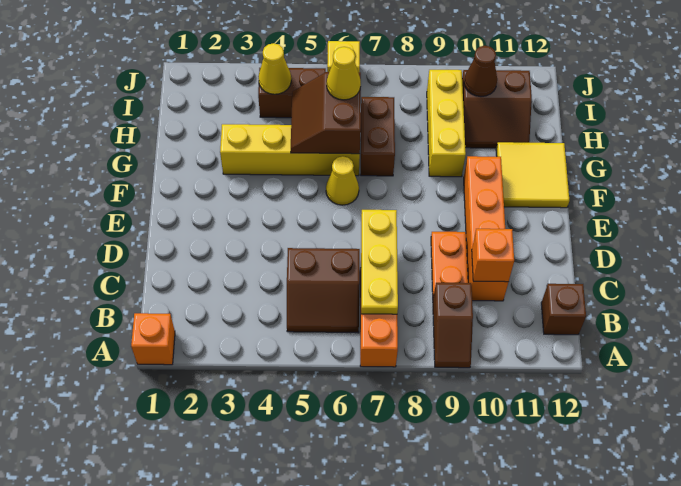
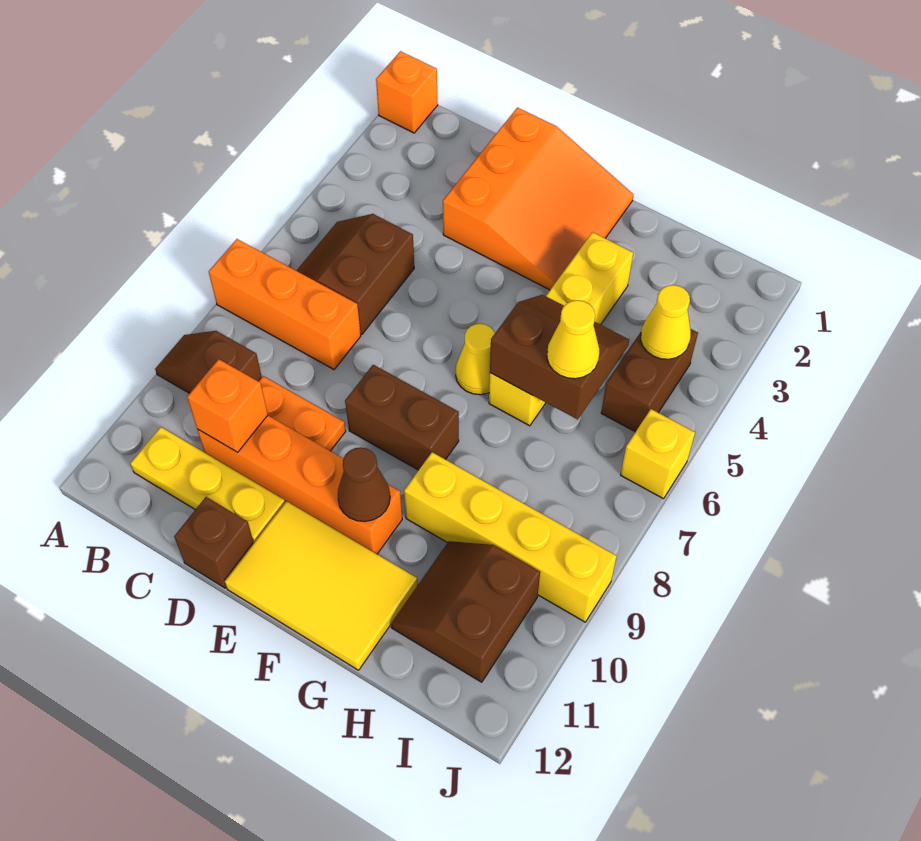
yellow plate B7:D7 level 2 -> yellow plate B11:D11 level 1
brown brick B12 level 1 -> brown brick D12 level 1
none -> orange slope D1:F3 level 1 top D
yellow tile F11:G12 level 1 -> yellow tile E11:G12 level 1
brown brick G7:H7 level 1 -> brown brick E8:F8 level 1
yellow brick G9:I9 level 1 -> yellow brick G9:J9 level 1
brown cone I10 level 2 -> brown cone F10 level 2

